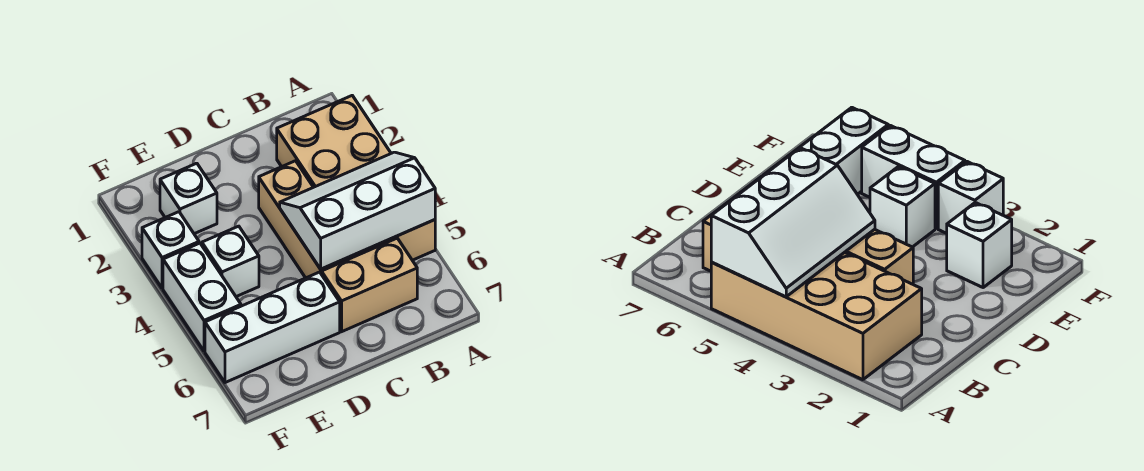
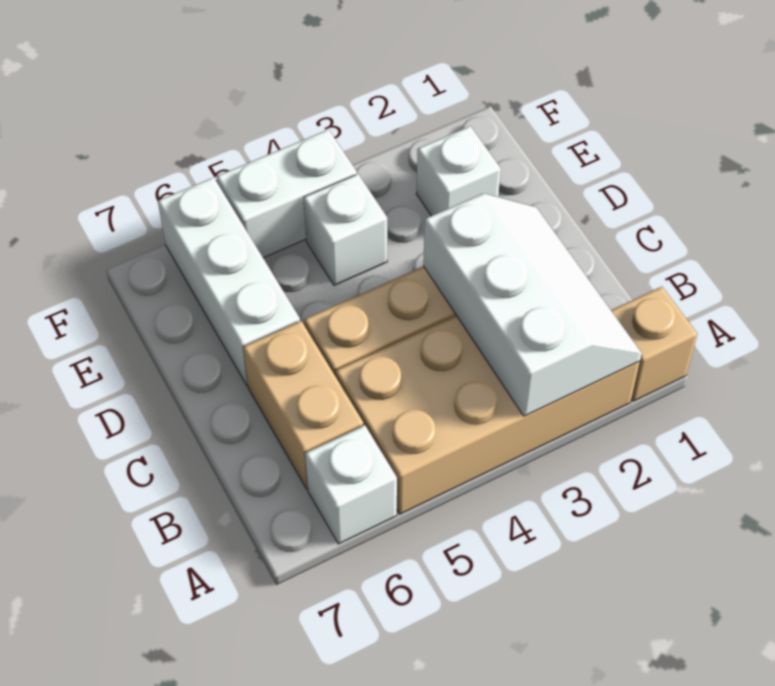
none -> tan brick A1 level 1
white slope A4:C5 level 2 top 5 -> white slope A2:C3 level 2 top 3
white brick F3 level 1 -> white brick A6 level 1

